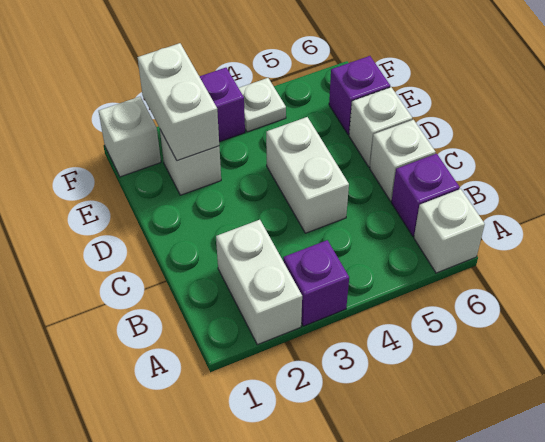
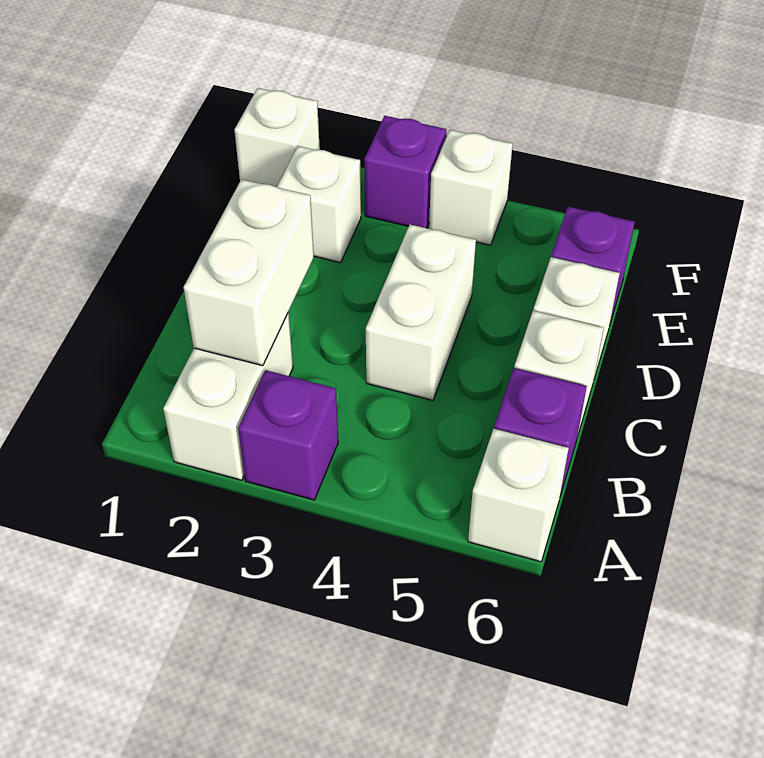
white brick E2:F2 level 2 -> white brick B2:C2 level 2
white plate F4 level 1 -> white brick F4 level 1

